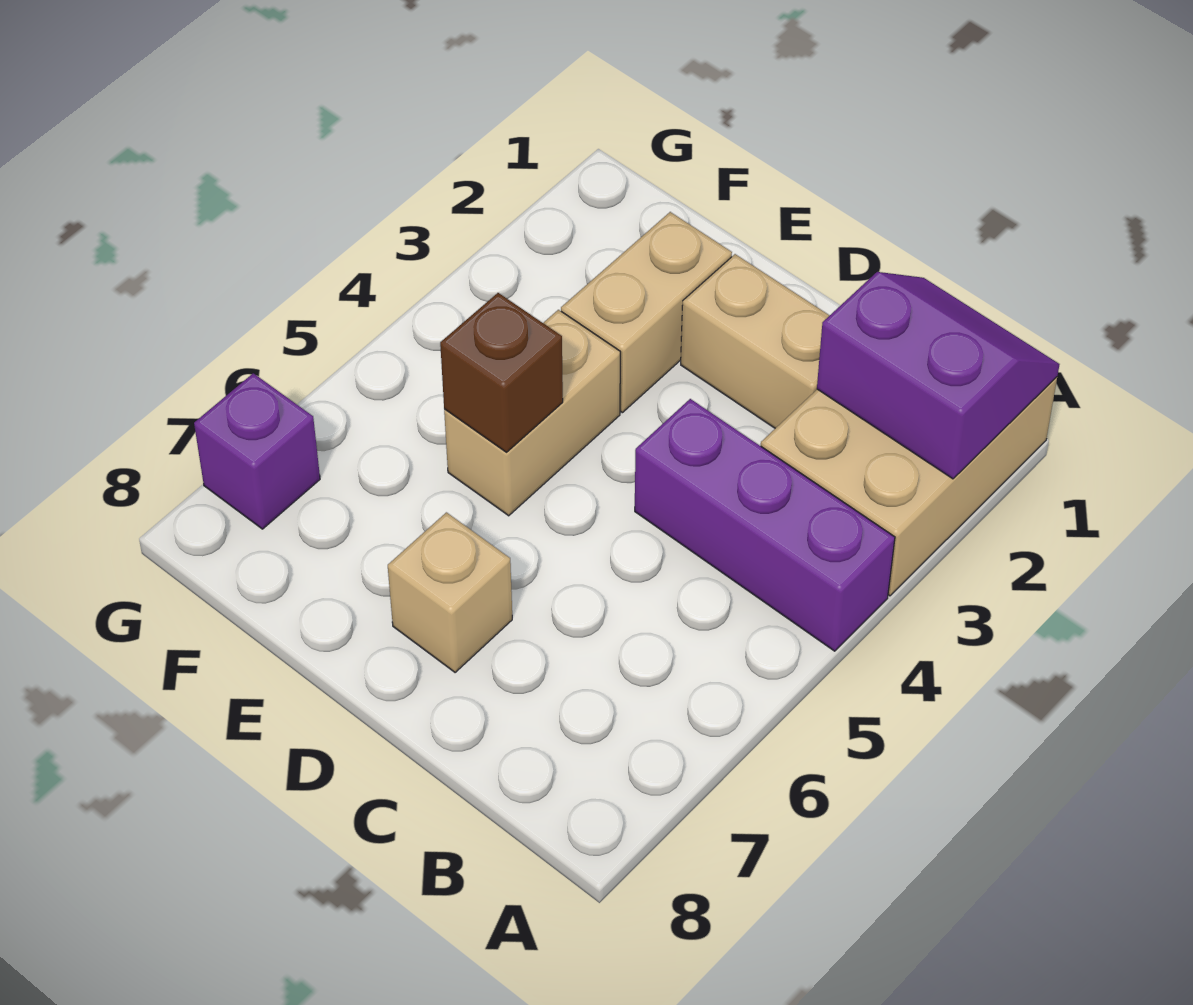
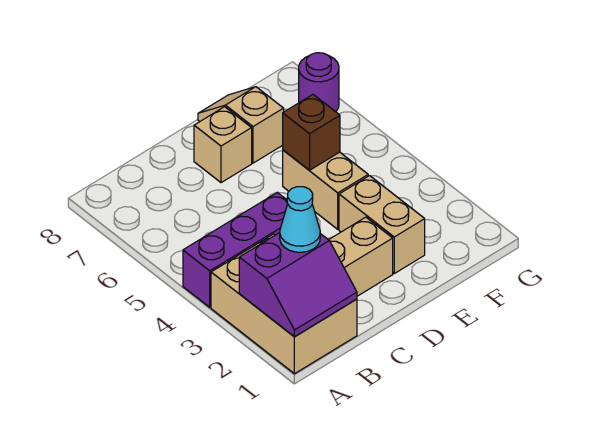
none -> cyan cone B2 level 3
none -> tan slope E7:E8 level 1 top 7
purple brick G7 level 1 -> purple round brick G7 level 1

